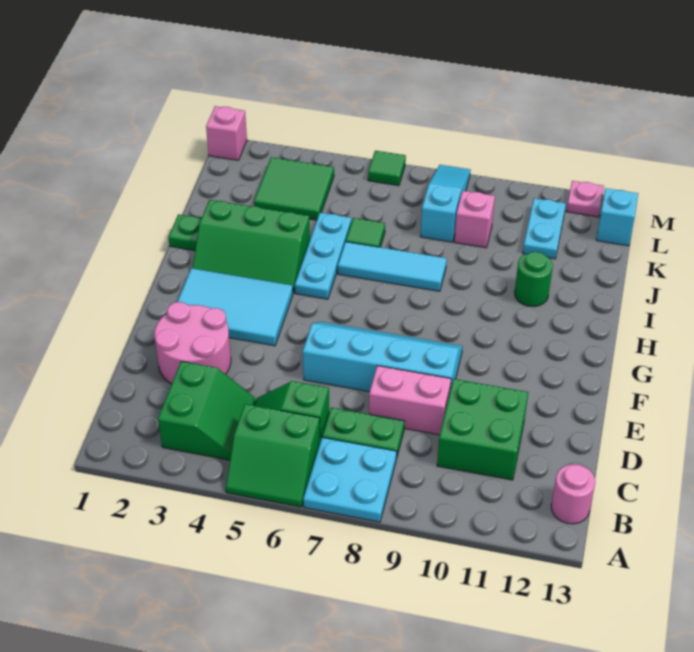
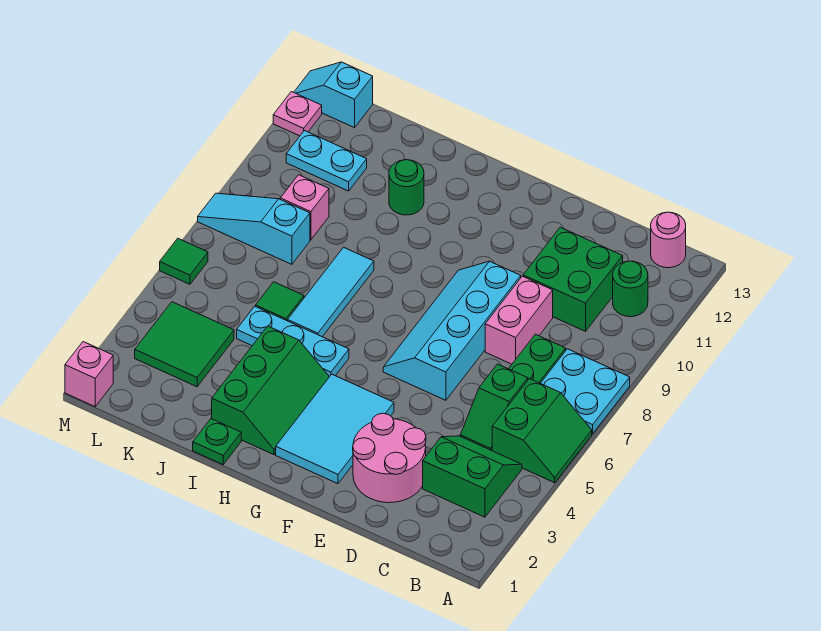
none -> green round brick B11 level 1

